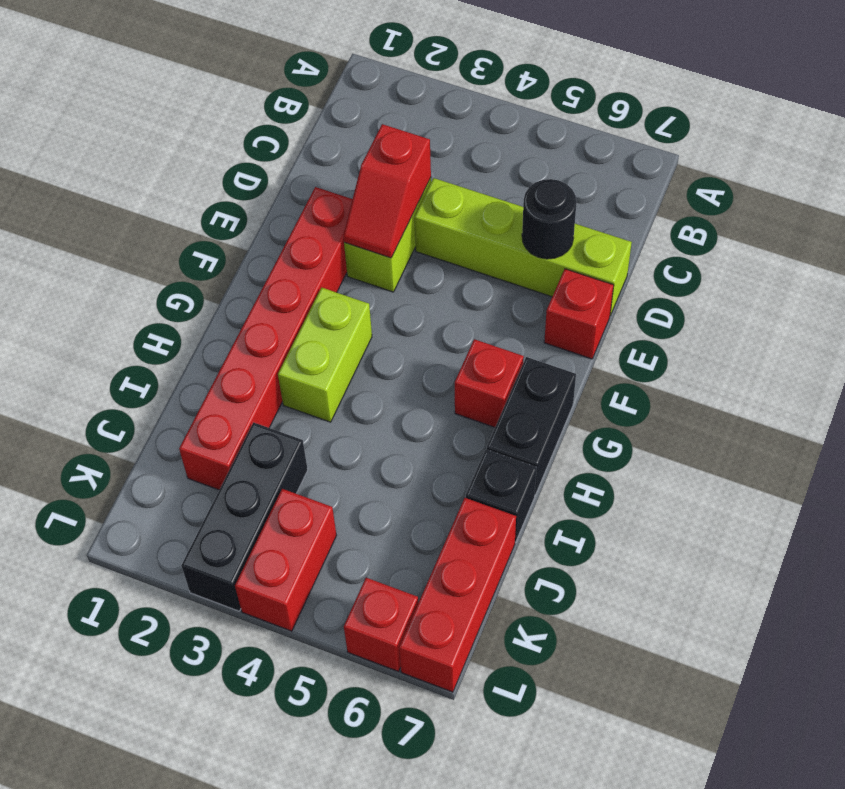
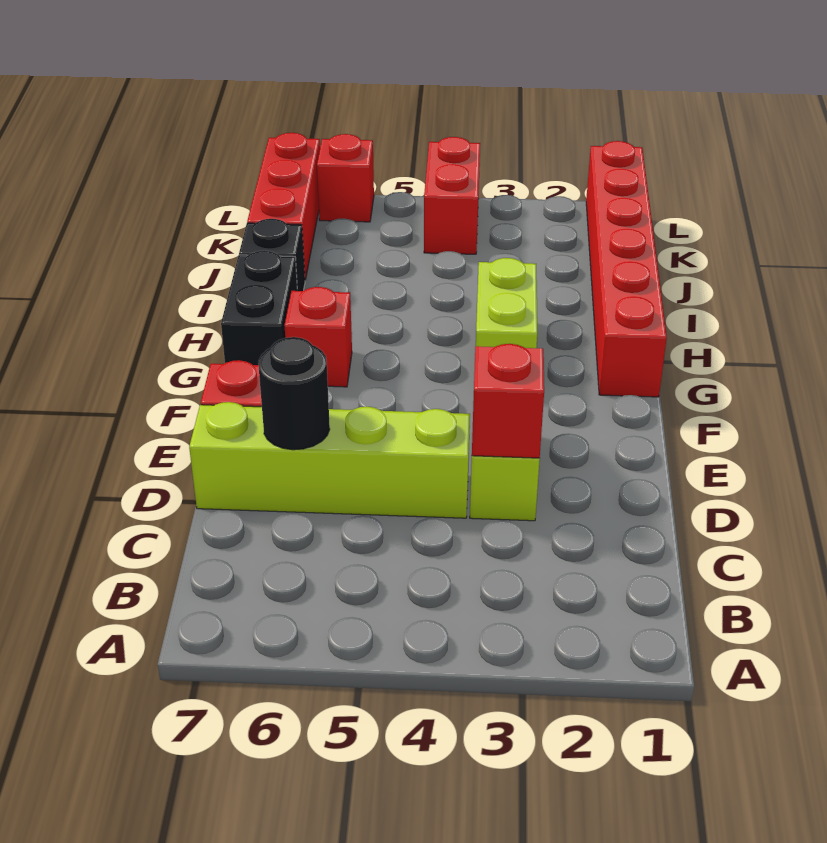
red brick E2:J2 level 1 -> red brick G1:L1 level 1
black brick J3:L3 level 1 -> none

